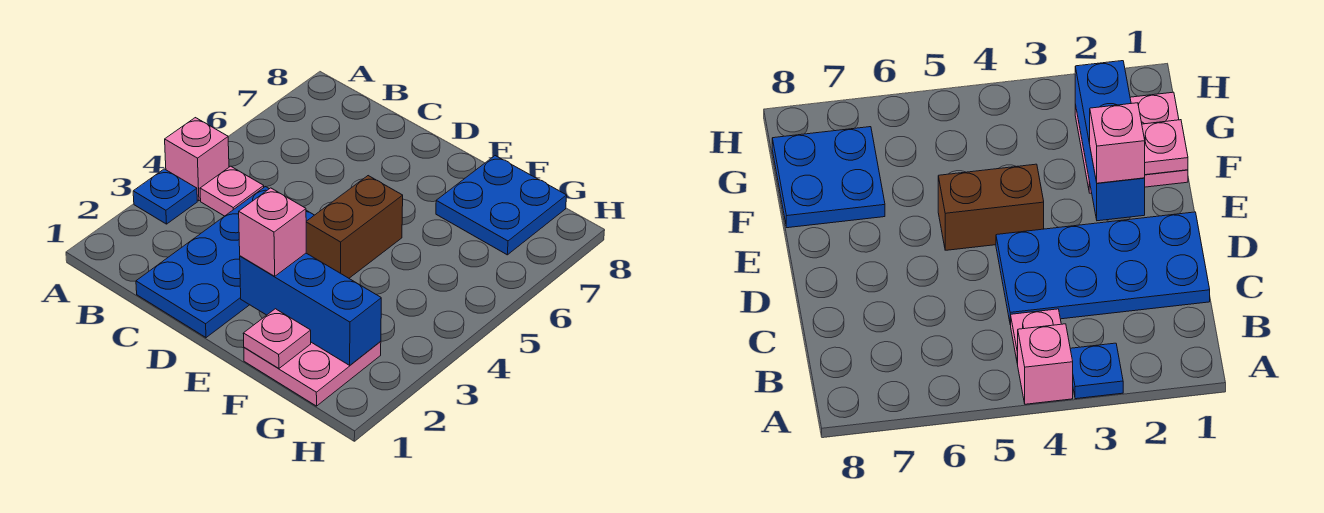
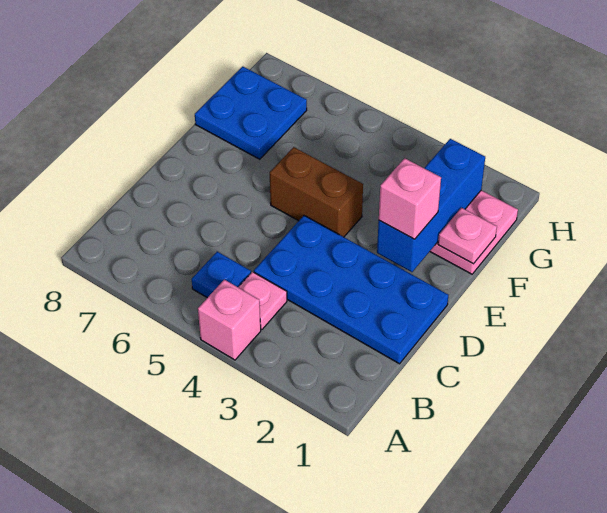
blue plate A3 level 1 -> blue plate B5 level 1

